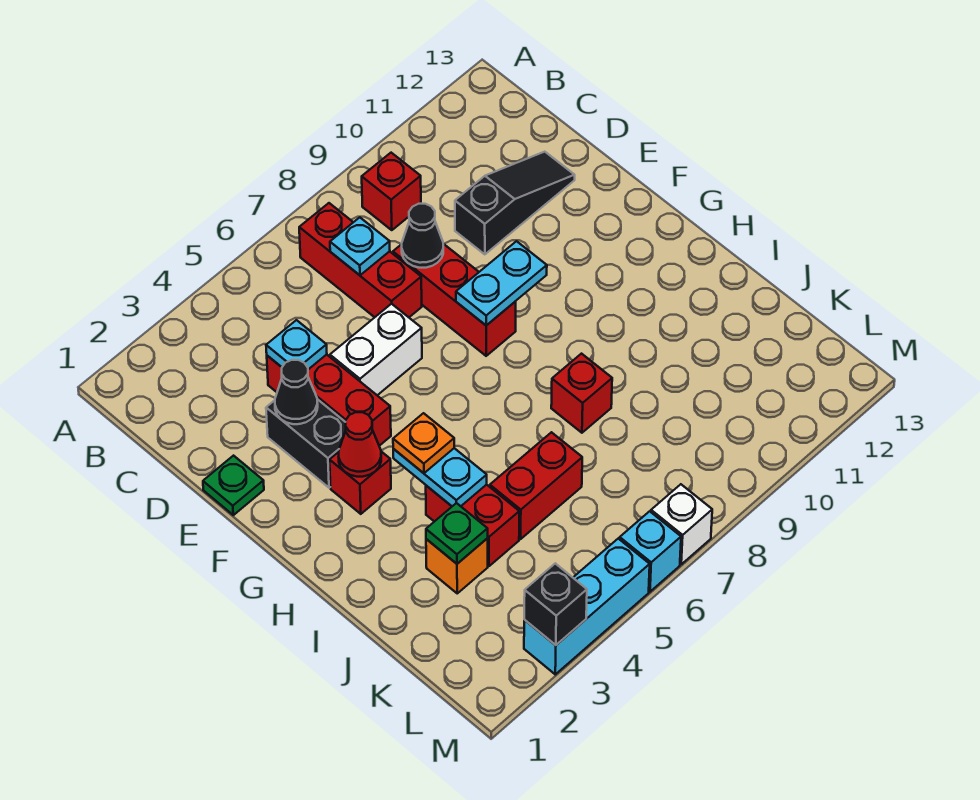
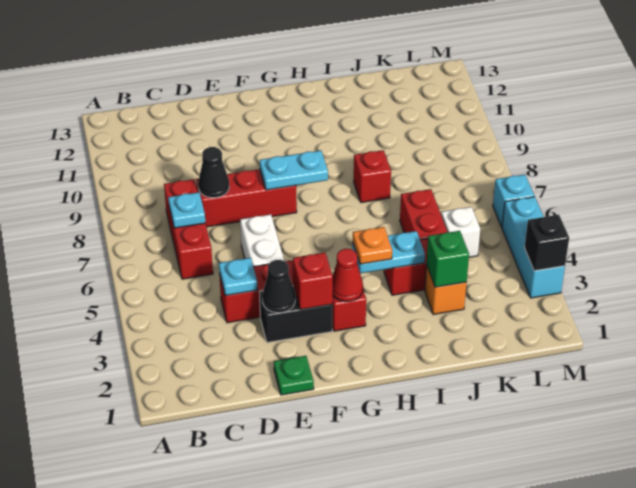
red brick B7:D7 level 1 -> red brick C6:C8 level 1
red brick B9 level 1 -> red brick F3 level 2
black slope D10:D12 level 1 top 10 -> none
cyan plate F8:F9 level 2 -> cyan plate F8:G8 level 2
green plate J3 level 2 -> green brick J3 level 2
white brick M7 level 1 -> white brick K5 level 1

